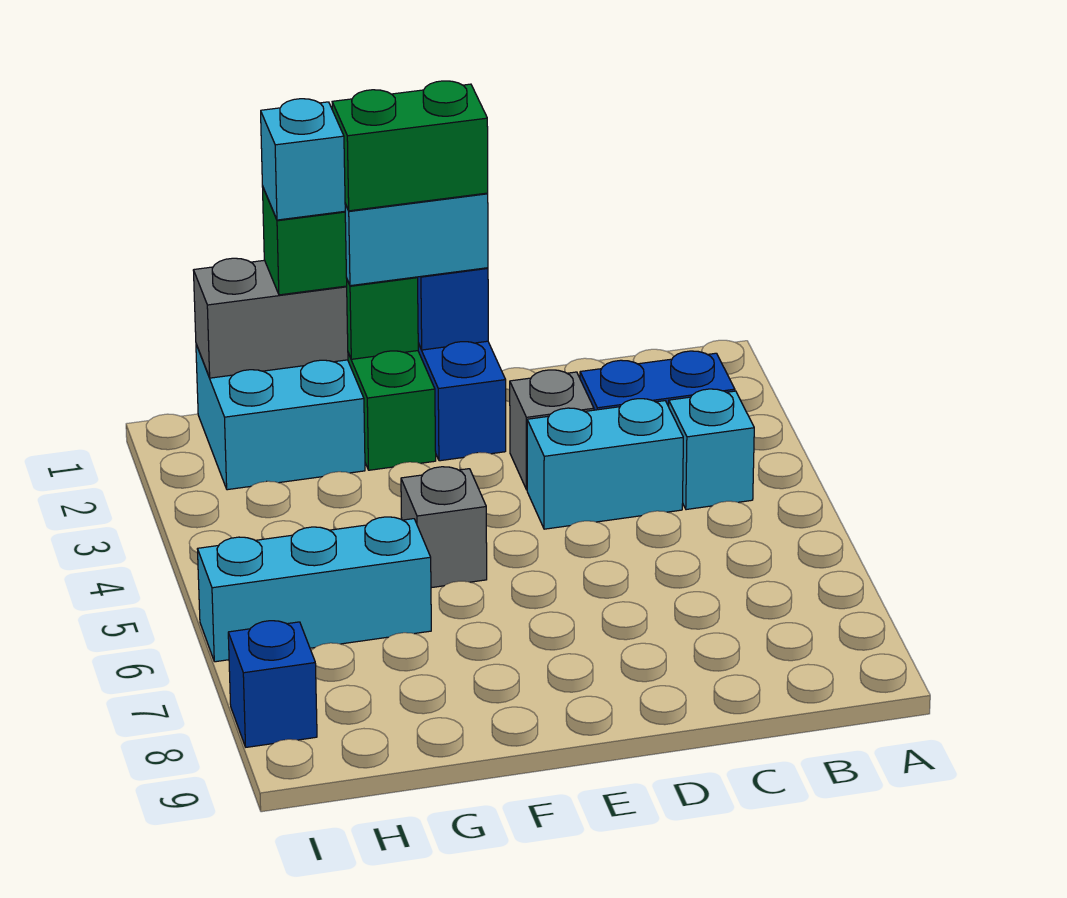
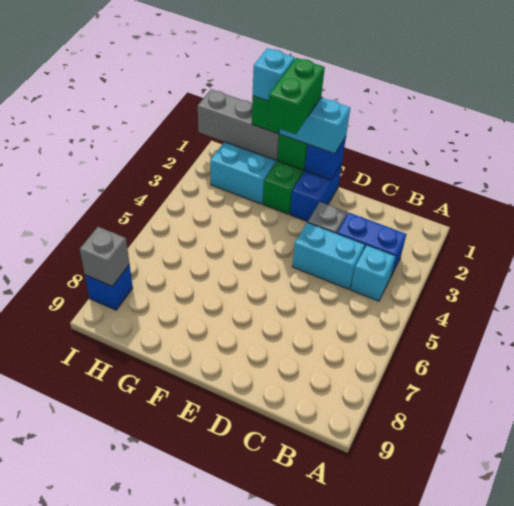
green brick E1:F1 level 4 -> green brick F1:F2 level 4
grey brick F5 level 1 -> grey brick I8 level 2
grey brick G1:H1 level 2 -> grey brick G1:I1 level 2
cyan brick G6:I6 level 1 -> none

